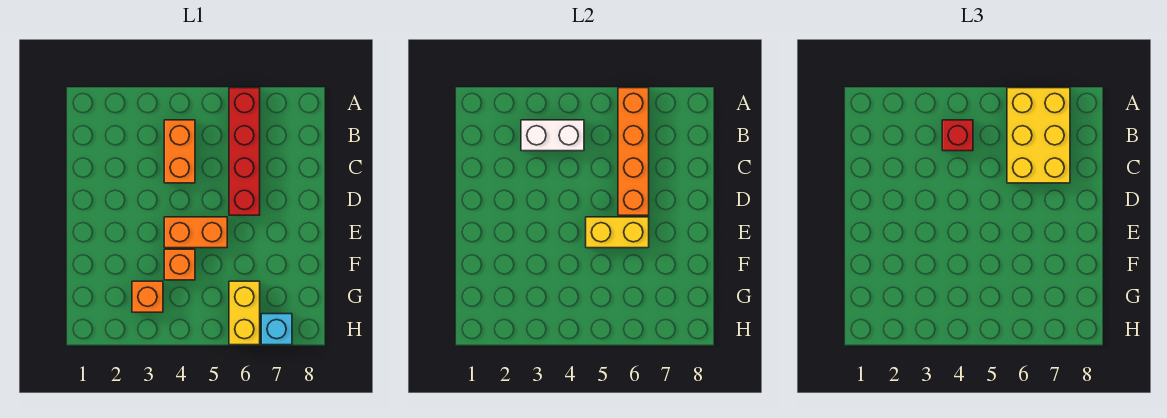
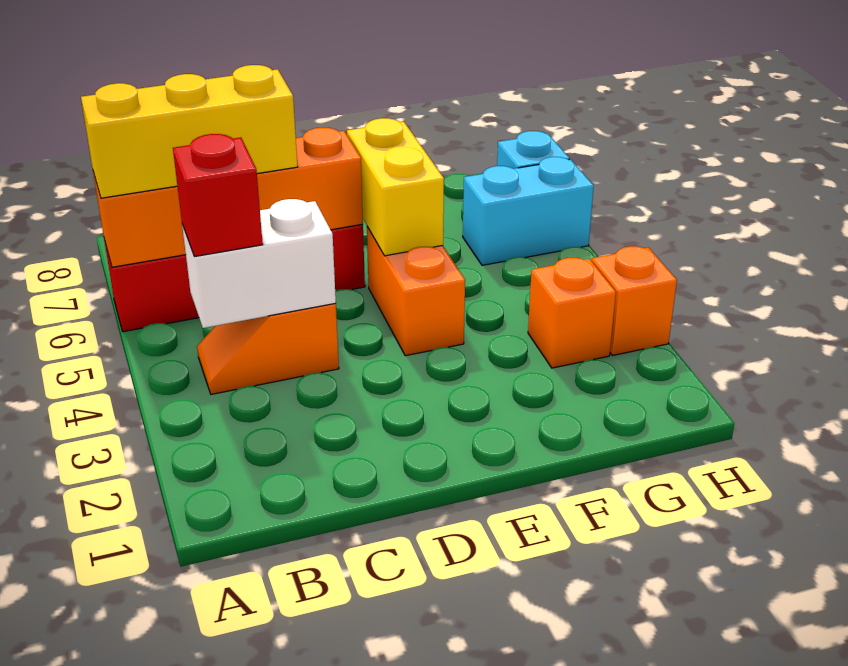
yellow brick A6:C7 level 3 -> yellow brick A6:C6 level 3
white brick B3:B4 level 2 -> white brick B4:C4 level 2
orange brick B4:C4 level 1 -> orange slope B4:C4 level 1 top C
orange brick F4 level 1 -> orange brick H3 level 1
yellow brick G6:H6 level 1 -> cyan brick G6:H6 level 1

